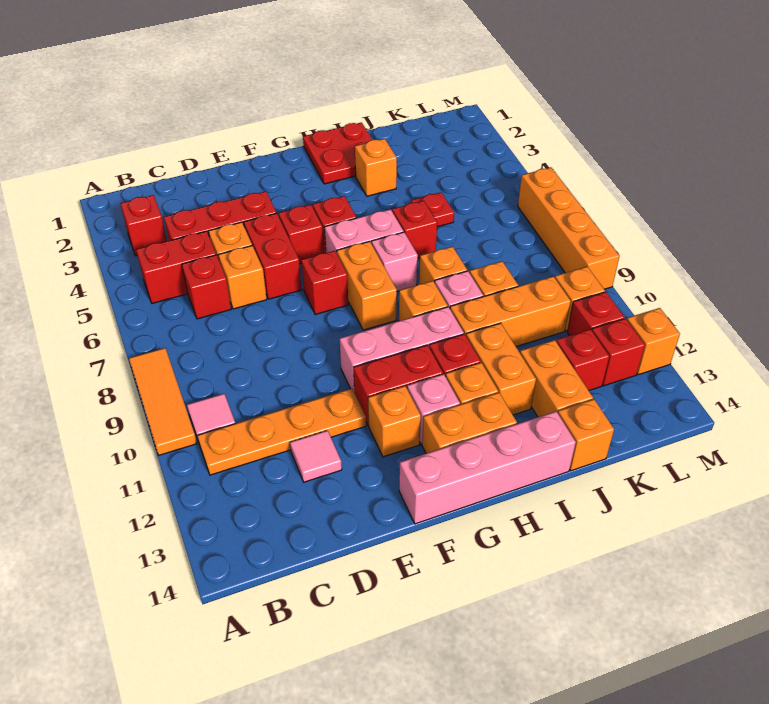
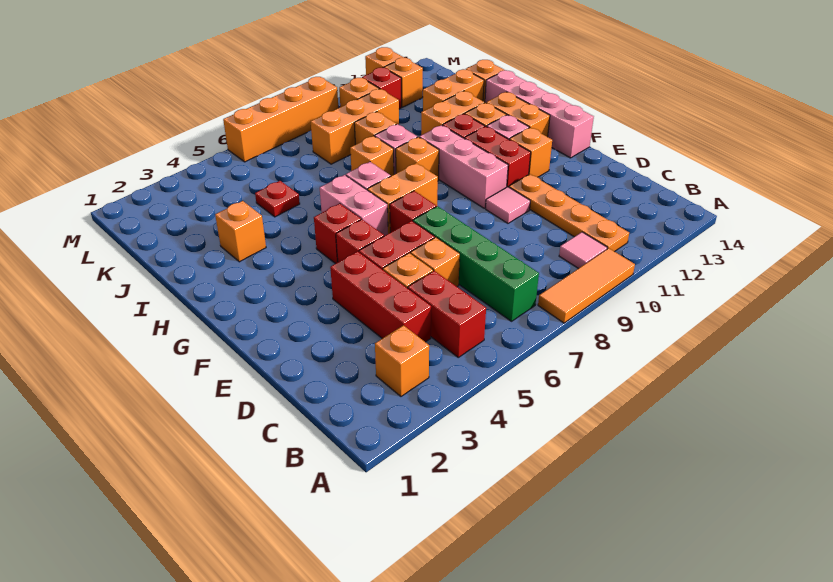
red brick B3 level 1 -> orange brick B3 level 1
none -> green brick B7:E7 level 1
red brick C6 level 1 -> none
pink tile D12 level 1 -> pink tile E10 level 1
red plate H1:I2 level 1 -> none
red brick I6 level 1 -> none
orange brick I10:K10 level 1 -> orange brick K8:K10 level 1
red brick K12 level 1 -> none
red brick L12 level 1 -> orange brick L12 level 1

